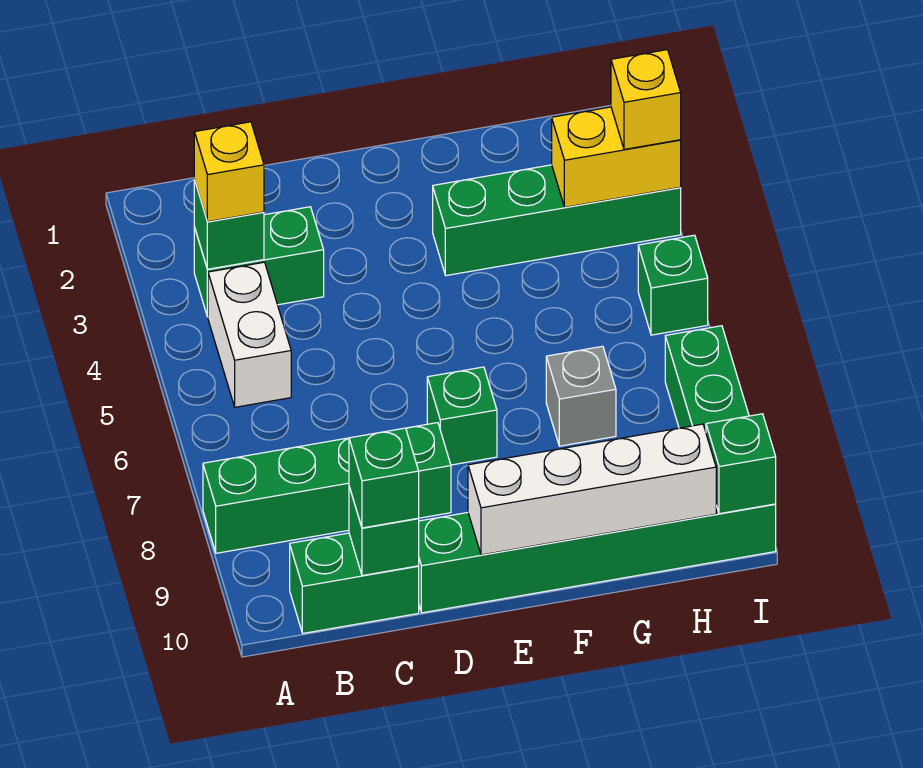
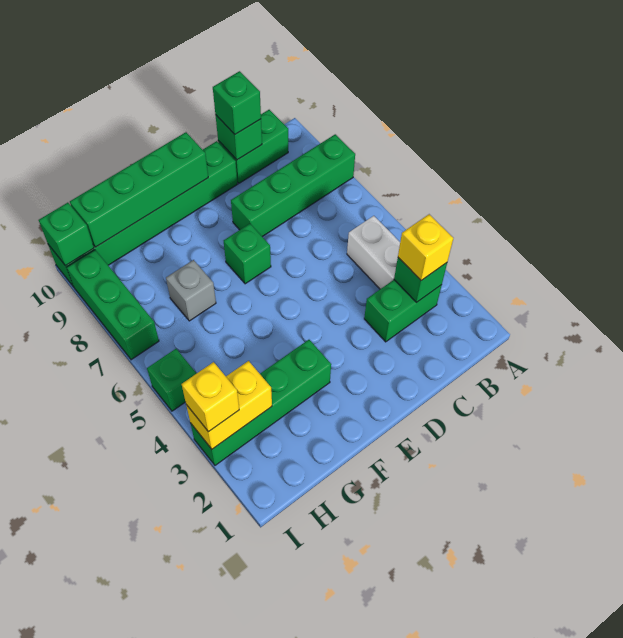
white brick E10:H10 level 2 -> green brick E10:H10 level 2

